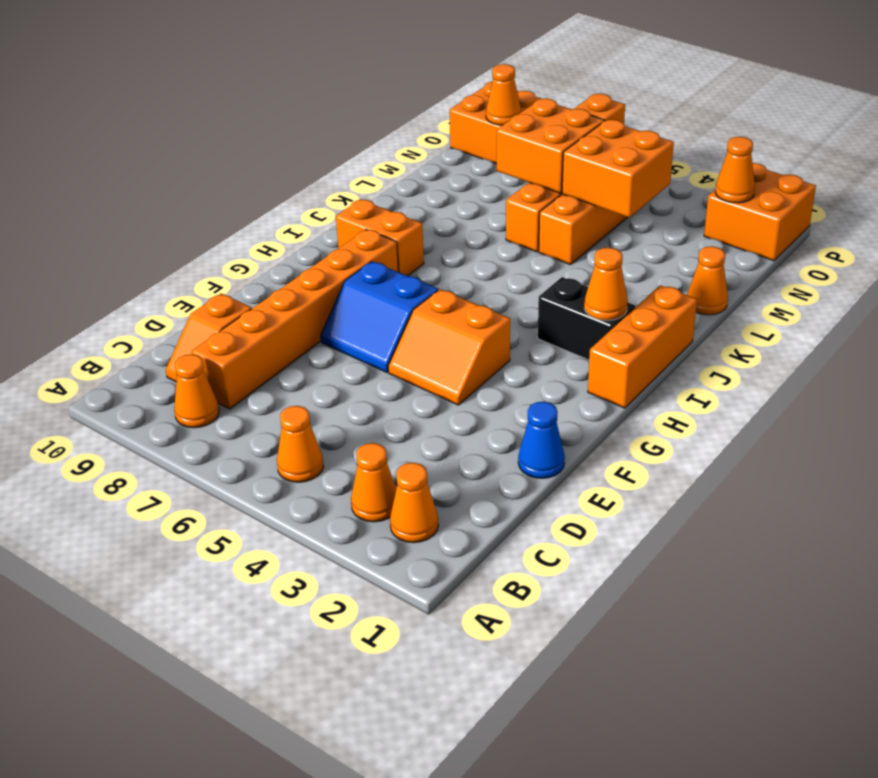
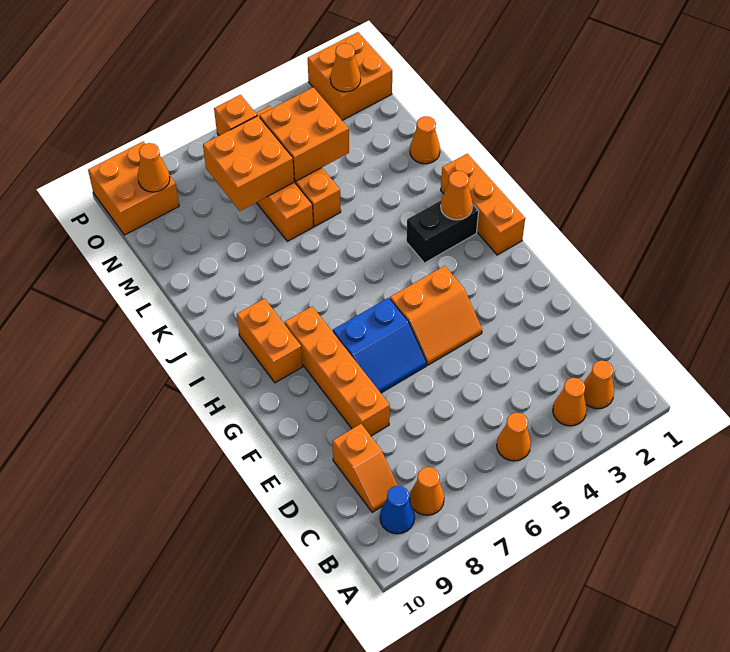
orange brick C8:H8 level 1 -> orange brick E8:H8 level 1
blue cone E1 level 1 -> blue cone B9 level 1
orange brick I8:I9 level 1 -> orange brick H9:I9 level 1

